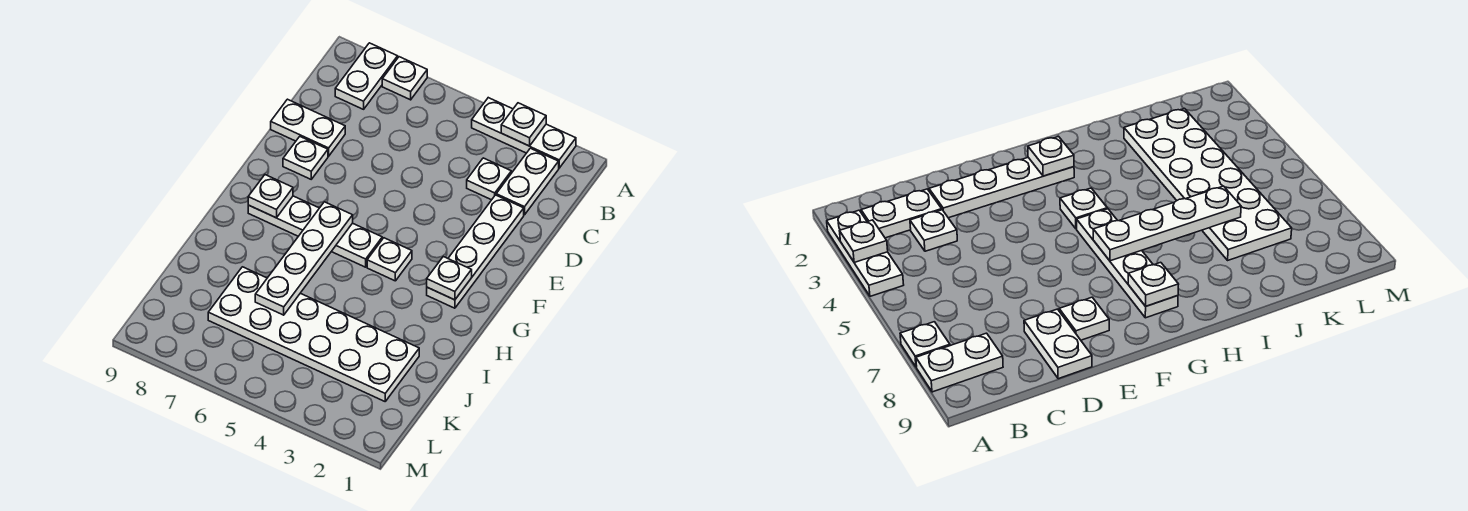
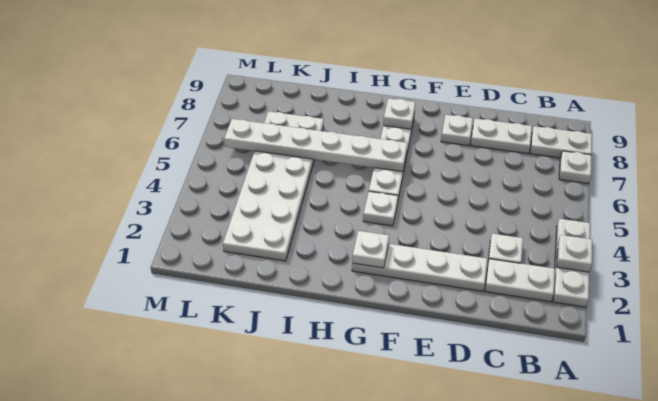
white plate D8:D9 level 1 -> white plate C8:D8 level 1
white plate G6:J6 level 2 -> white plate G6:L6 level 2

